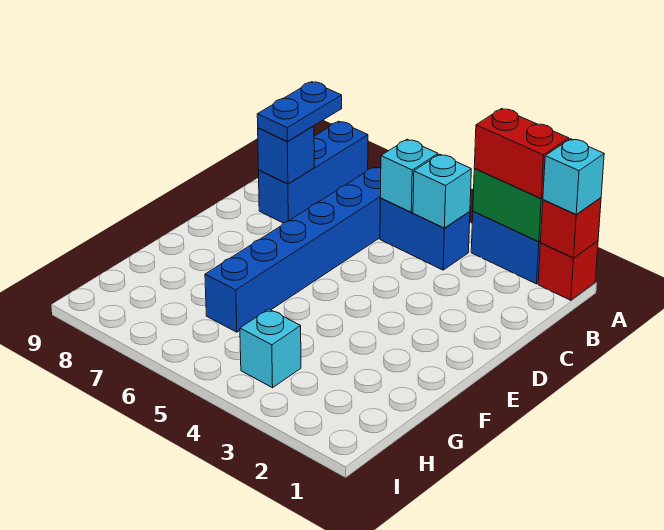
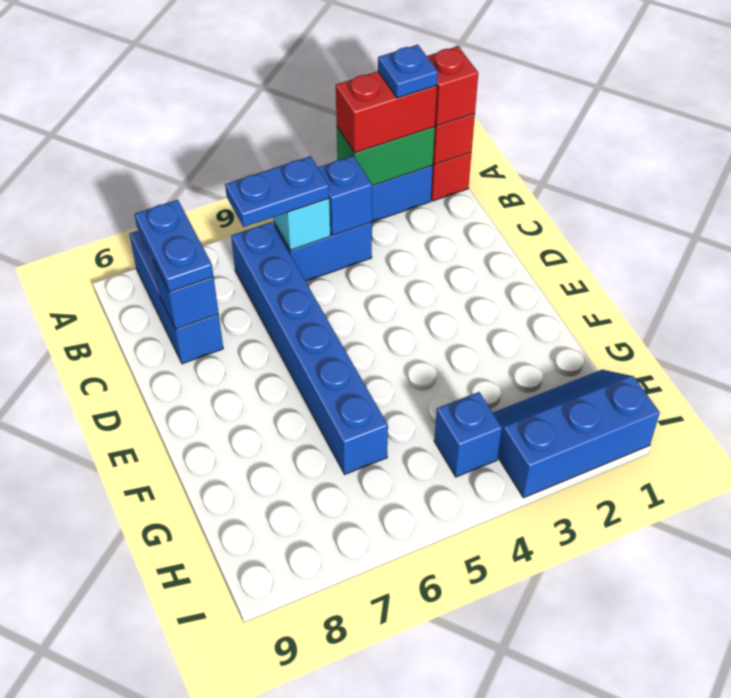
cyan brick A1 level 3 -> red brick A1 level 3
none -> blue plate A2 level 4
cyan brick B4 level 2 -> blue brick B4 level 2
none -> blue plate B5:B6 level 3
none -> blue slope H1:I3 level 1 top I
cyan brick H4 level 1 -> blue brick H4 level 1

